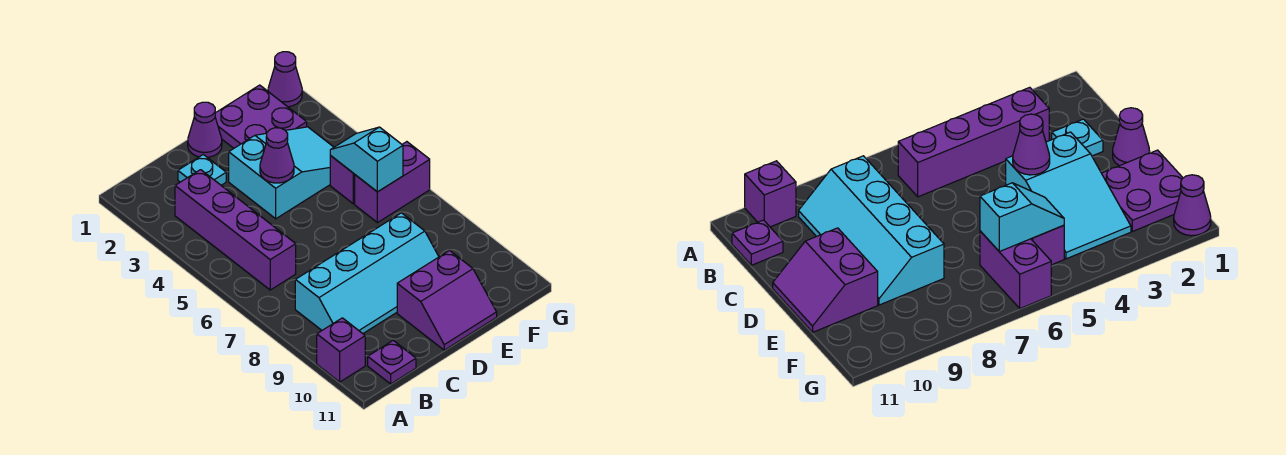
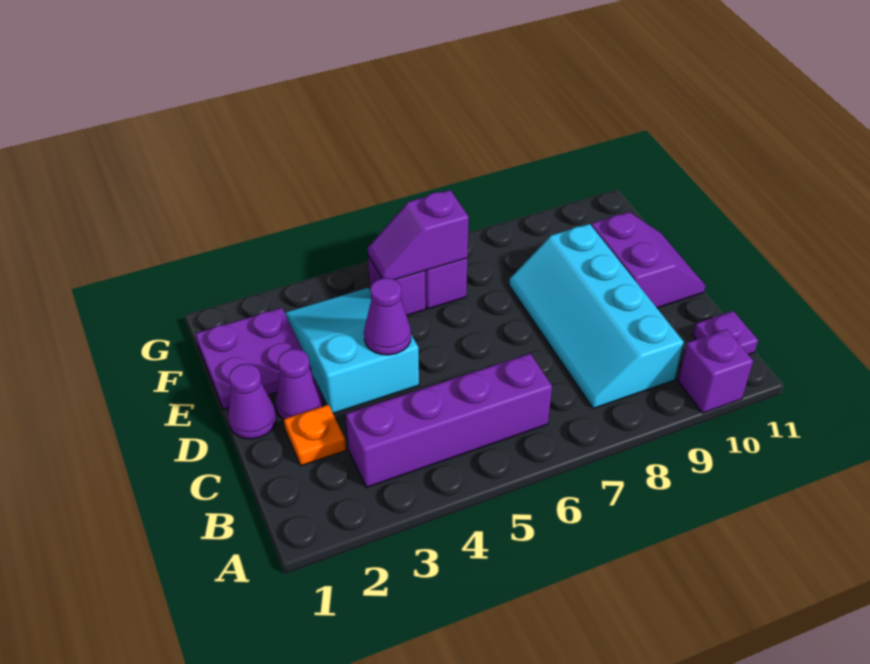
cyan slope B8:E9 level 1 top 8 -> cyan slope B8:E9 level 1 top 9
cyan plate C2 level 1 -> orange plate C2 level 1
cyan slope F5:F6 level 2 top 6 -> purple slope F5:F6 level 2 top 6
purple cone G1 level 1 -> purple cone D2 level 1

